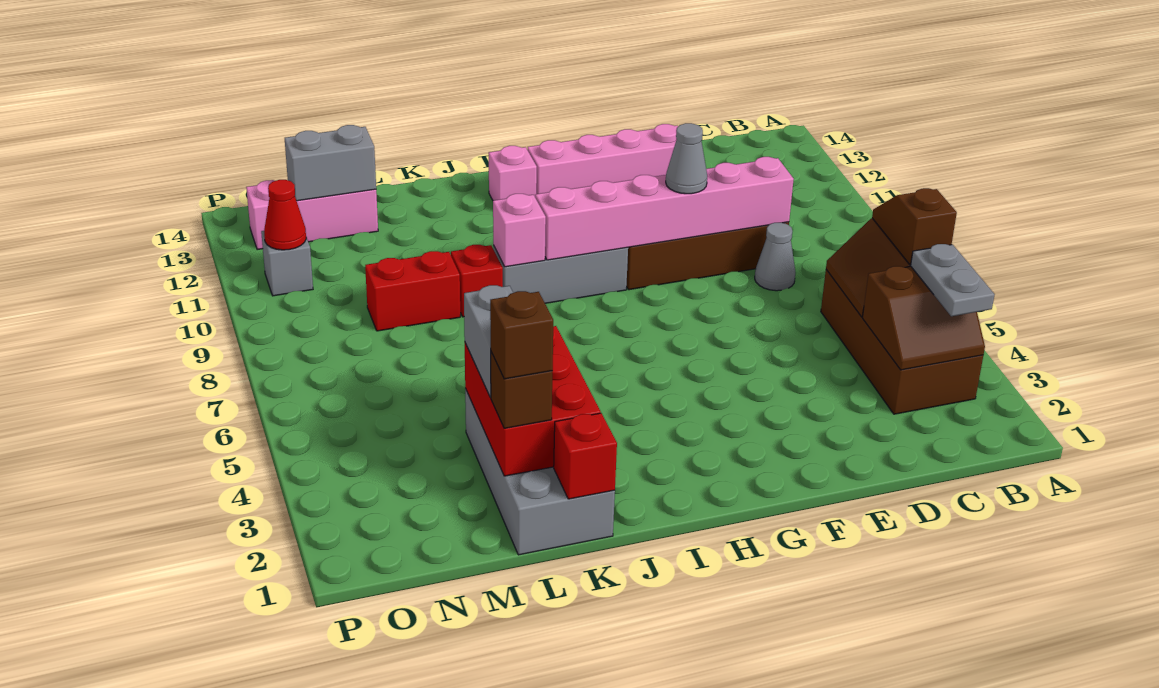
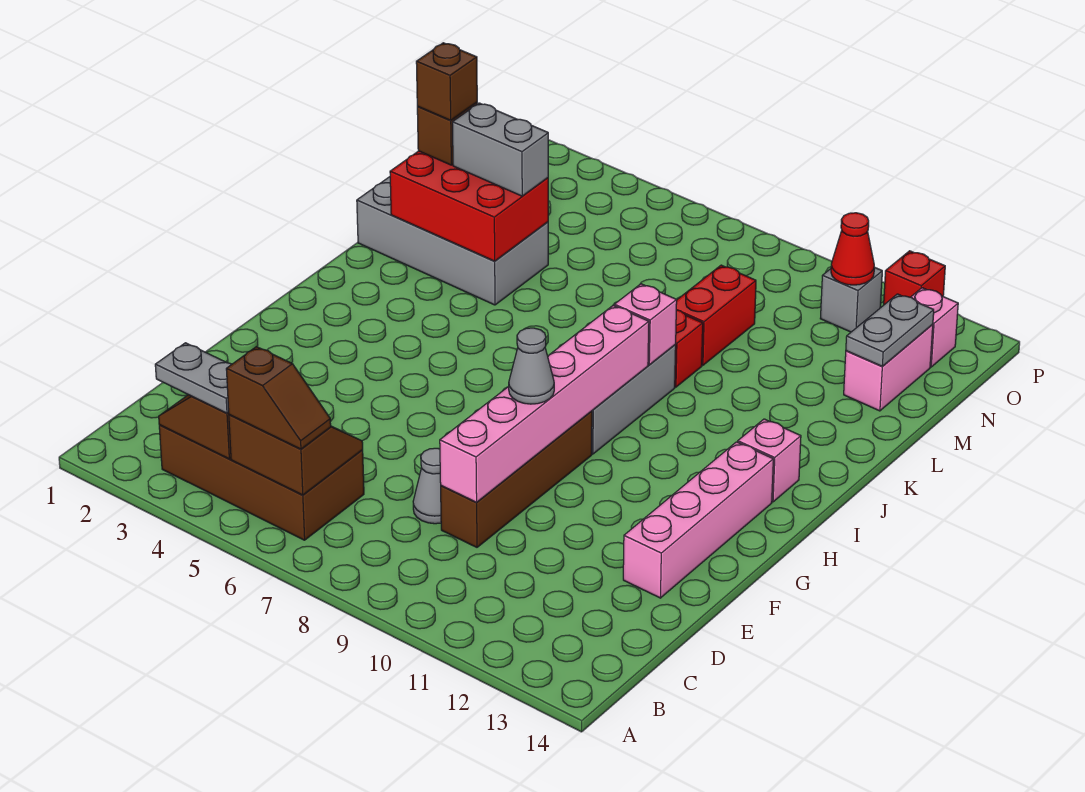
red brick K1 level 2 -> red brick P12 level 1
grey brick M13:N13 level 2 -> grey plate M13:N13 level 2

